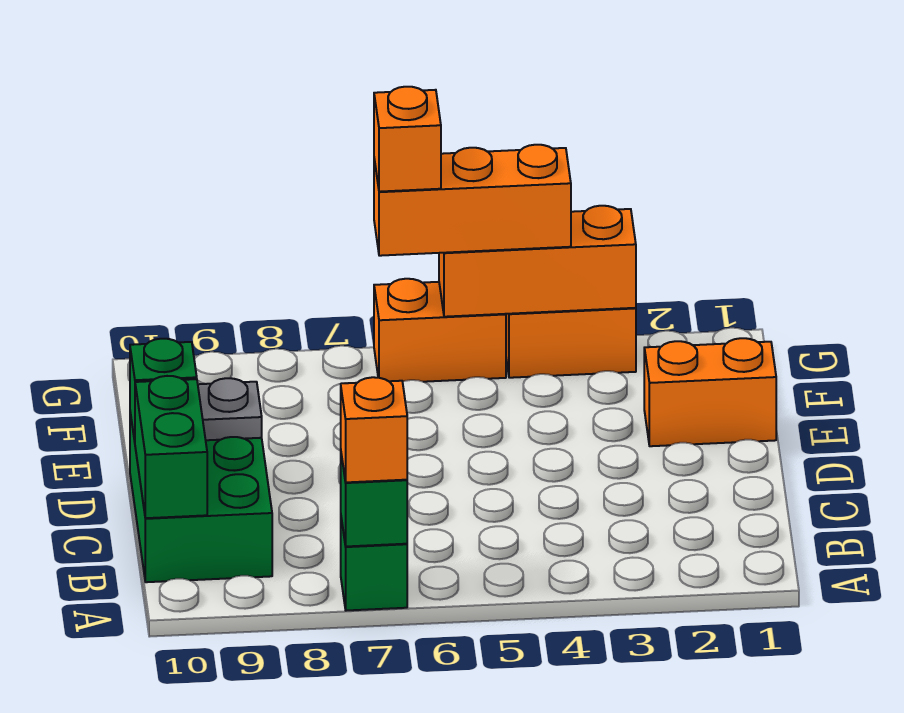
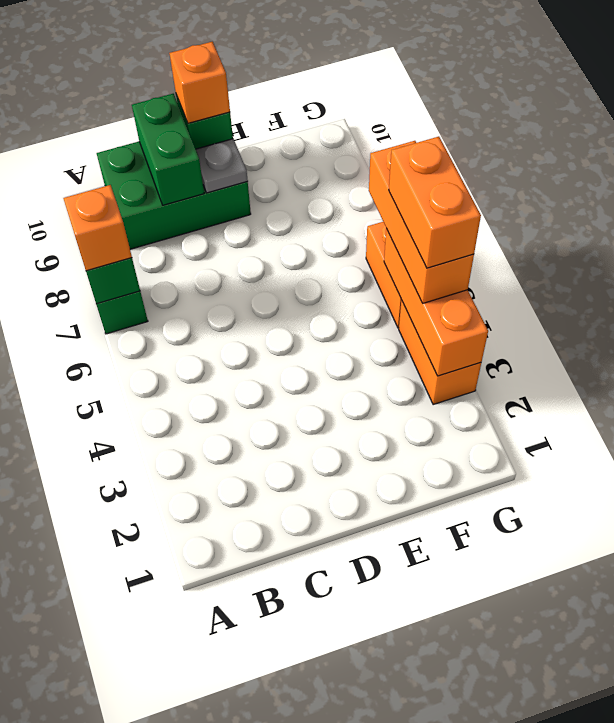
green brick B10:C10 level 2 -> green brick C9:C10 level 2
orange brick E1:E2 level 1 -> orange brick G4:G5 level 4
orange brick G6 level 4 -> orange brick D10 level 3

